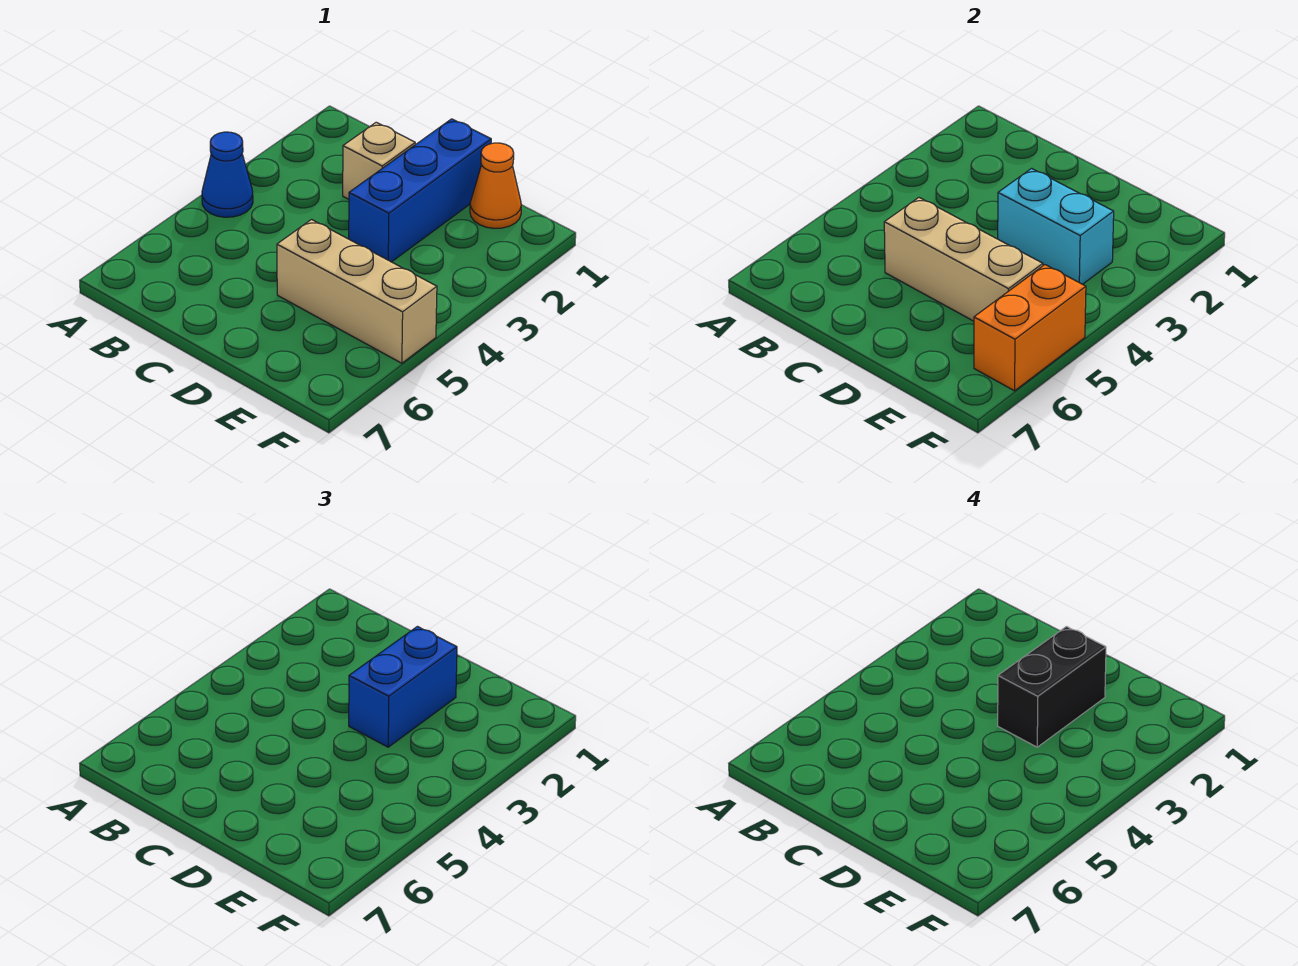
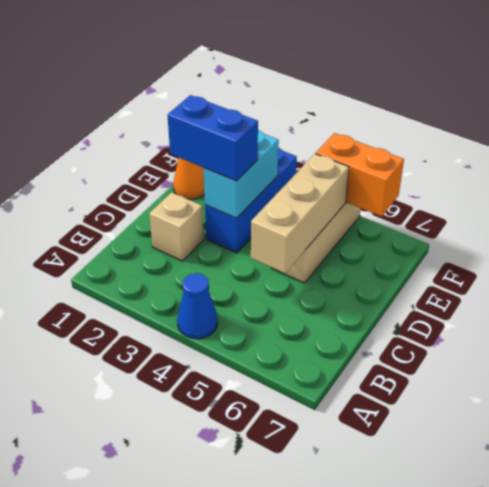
blue brick D1:D3 level 1 -> blue brick D3:F3 level 1
black brick D2:D3 level 4 -> none

